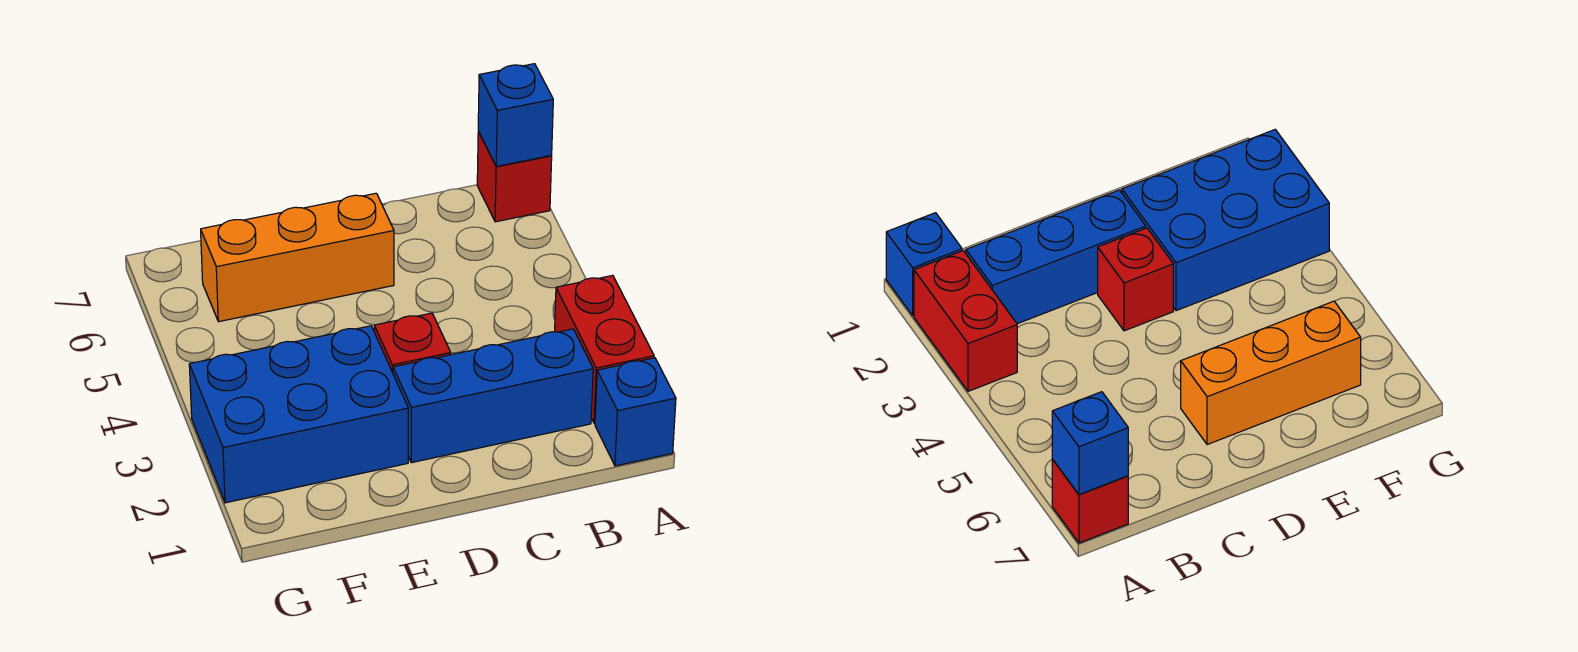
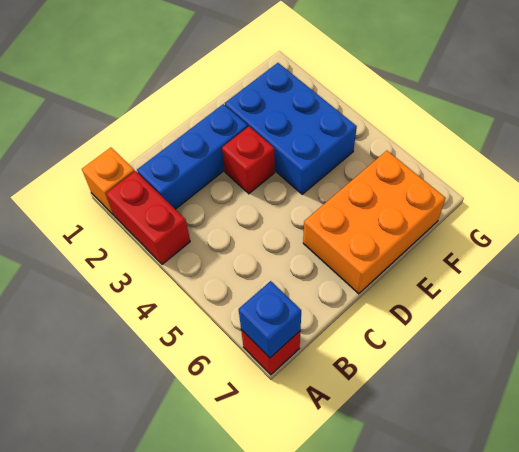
blue brick A1 level 1 -> orange brick A1 level 1
orange brick D6:F6 level 1 -> orange brick D6:F7 level 1
blue brick E2:G3 level 1 -> blue brick E2:F4 level 1

